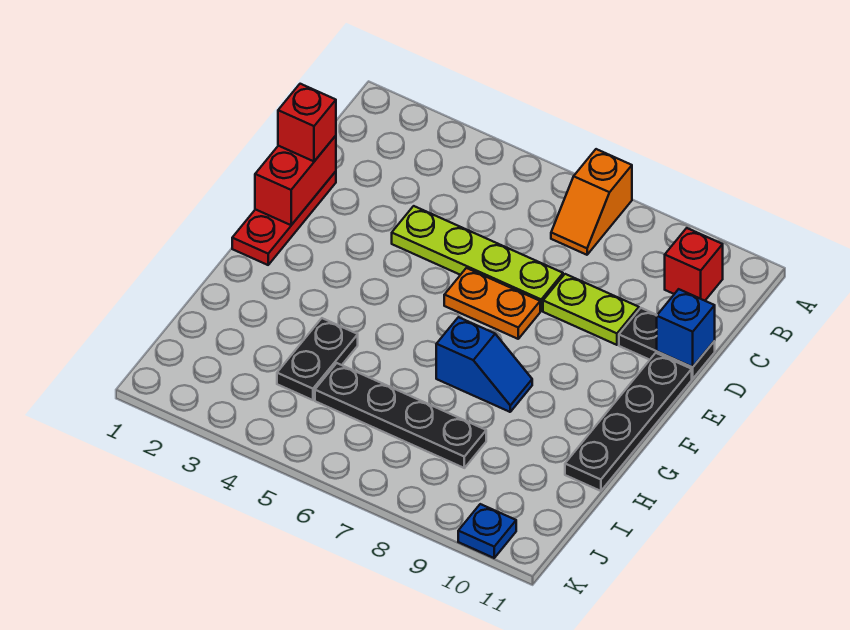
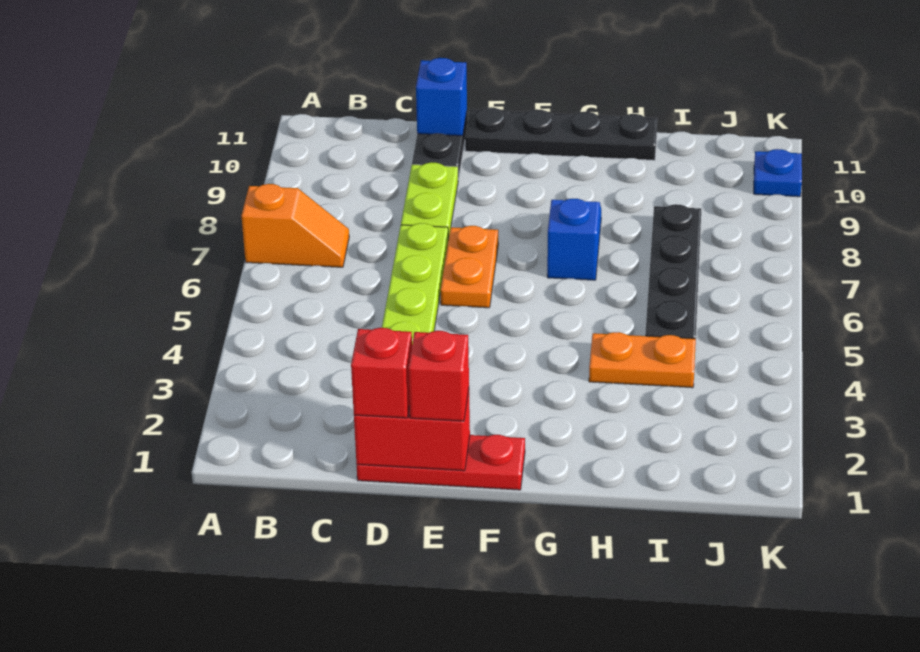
red brick B10 level 1 -> red brick E1 level 3
black plate H4:I4 level 1 -> orange plate H4:I4 level 1

